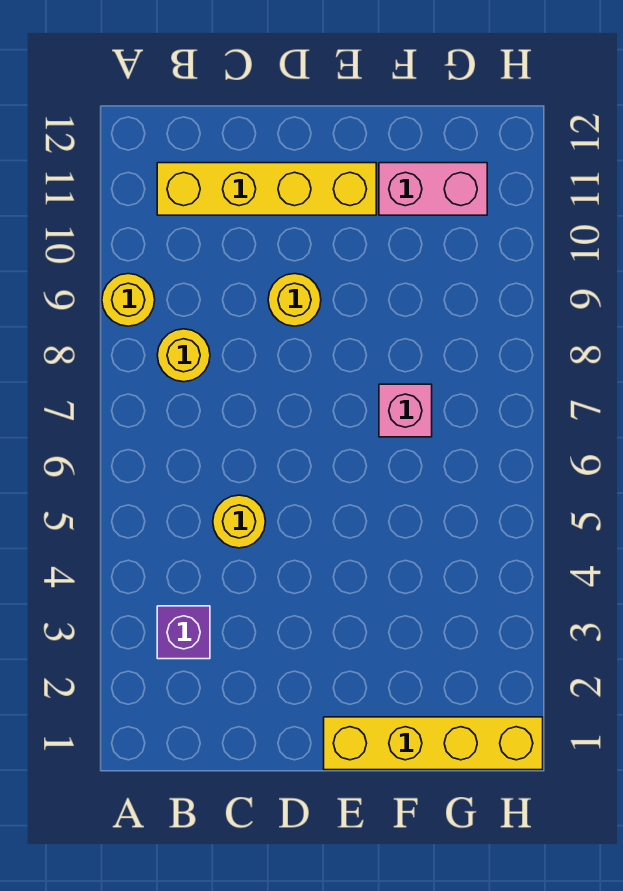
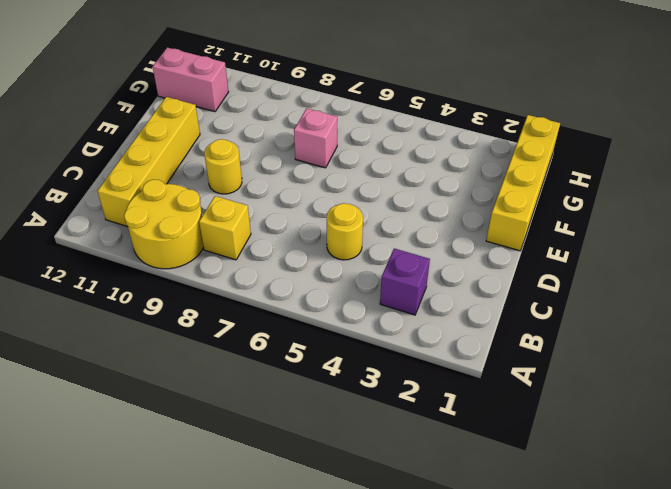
yellow round brick A9 level 1 -> yellow round brick A9:B10 level 1
yellow round brick B8 level 1 -> yellow brick B8 level 1
pink brick F11:G11 level 1 -> pink brick G11:G12 level 1

